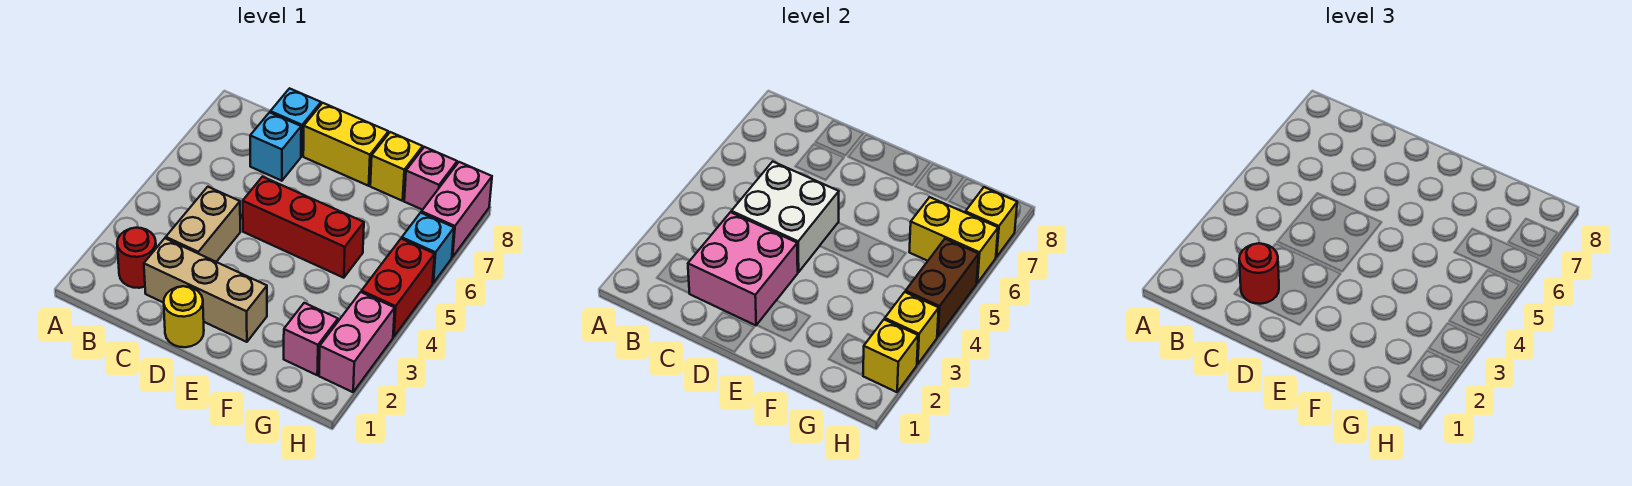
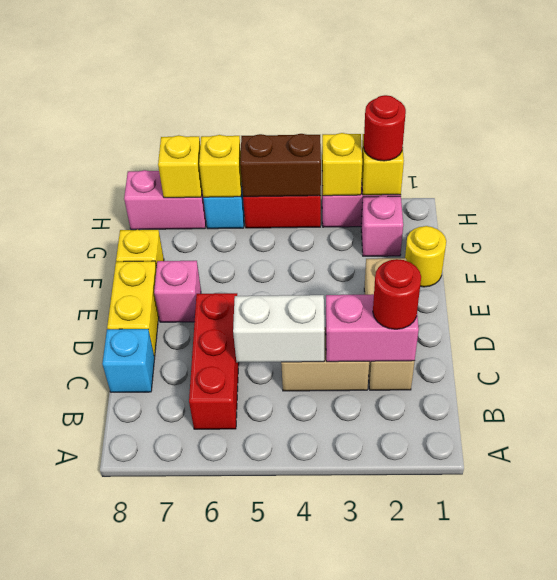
red round brick B2 level 1 -> red round brick H2 level 3
pink brick C2:D3 level 2 -> pink brick C2:C3 level 2
white brick C4:D5 level 2 -> white brick C4:C5 level 2
cyan brick C7 level 1 -> none
yellow round brick D1 level 1 -> yellow round brick F1 level 1
red brick D5:F5 level 1 -> red brick B6:D6 level 1
yellow brick G6:H6 level 2 -> yellow brick H6 level 2
pink brick G8 level 1 -> pink brick E7 level 1

